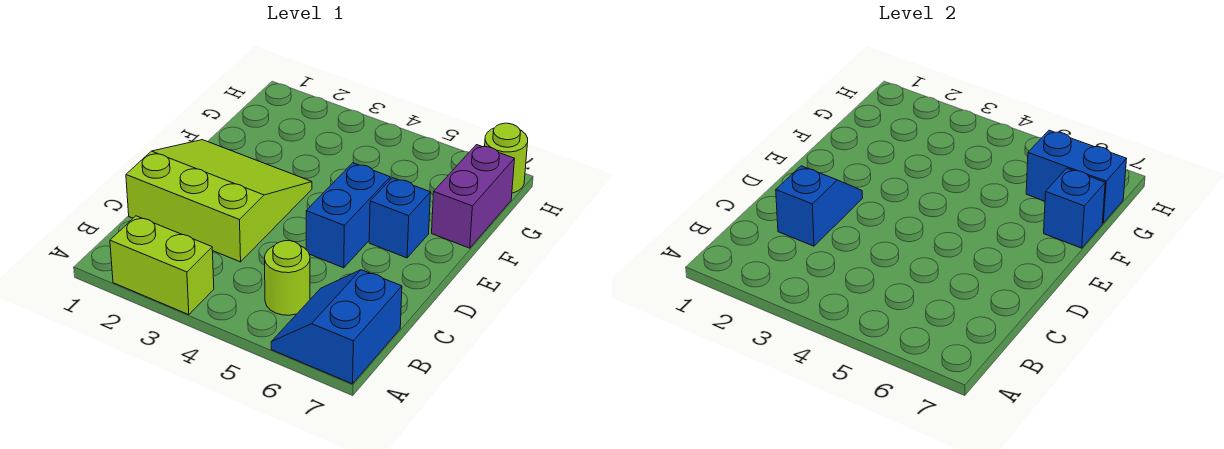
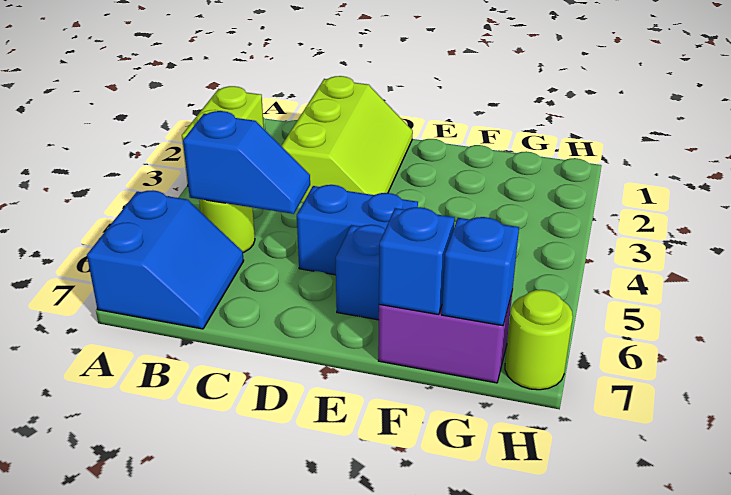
blue slope A6:B7 level 1 top 7 -> blue slope A6:B7 level 1 top A
lime slope C1:E3 level 1 top C -> lime slope C1:D3 level 1 top C
blue slope C2:D2 level 2 top C -> blue slope B5:C5 level 2 top B
blue brick G6:G7 level 2 -> blue brick G7 level 2

